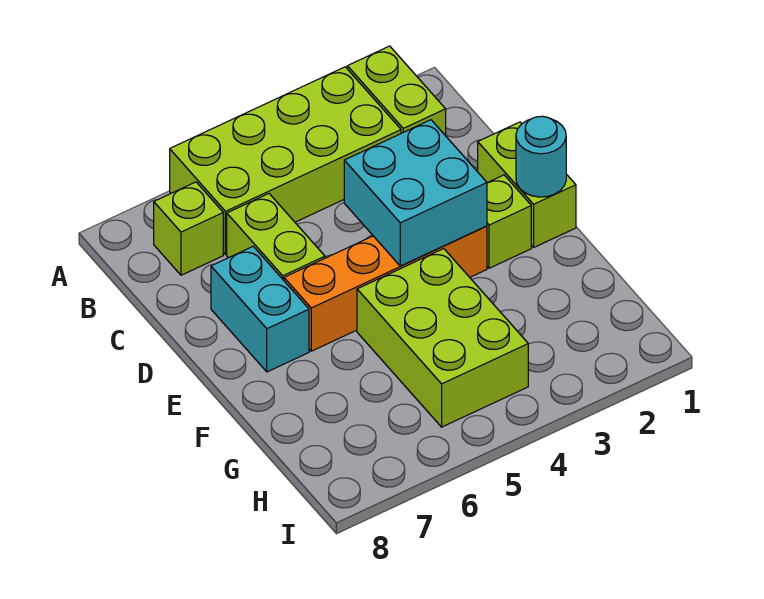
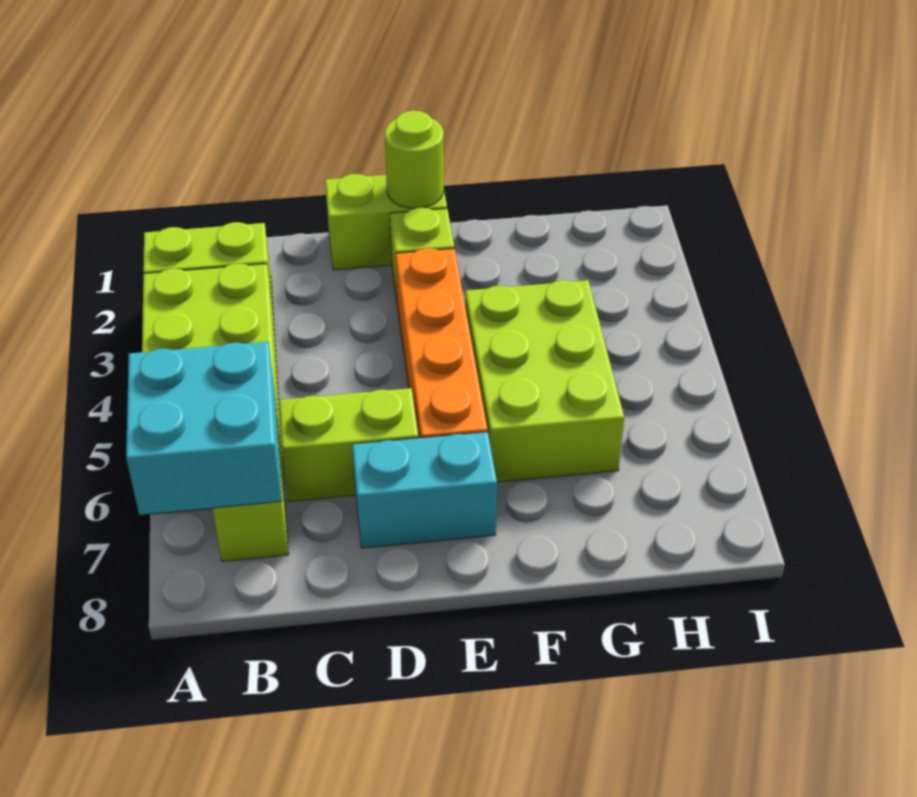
cyan brick D3:E4 level 2 -> cyan brick A6:B7 level 2
cyan round brick E1 level 2 -> lime round brick E1 level 2
lime brick F4:H5 level 1 -> lime brick F4:G6 level 1

